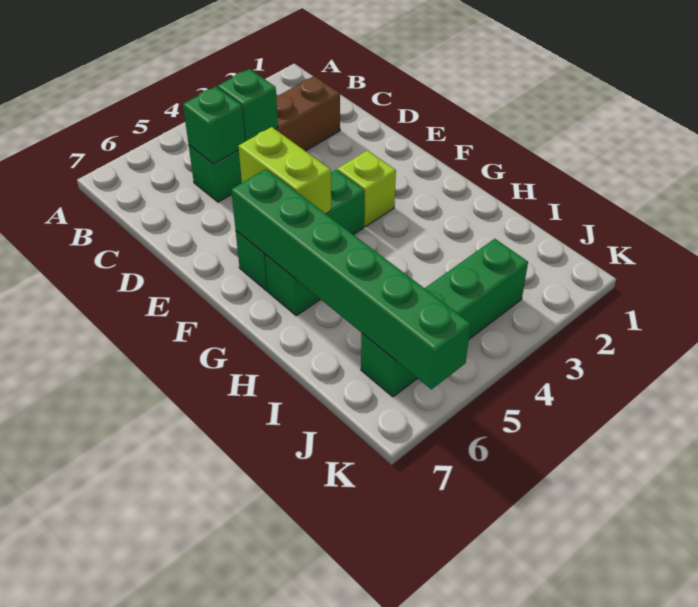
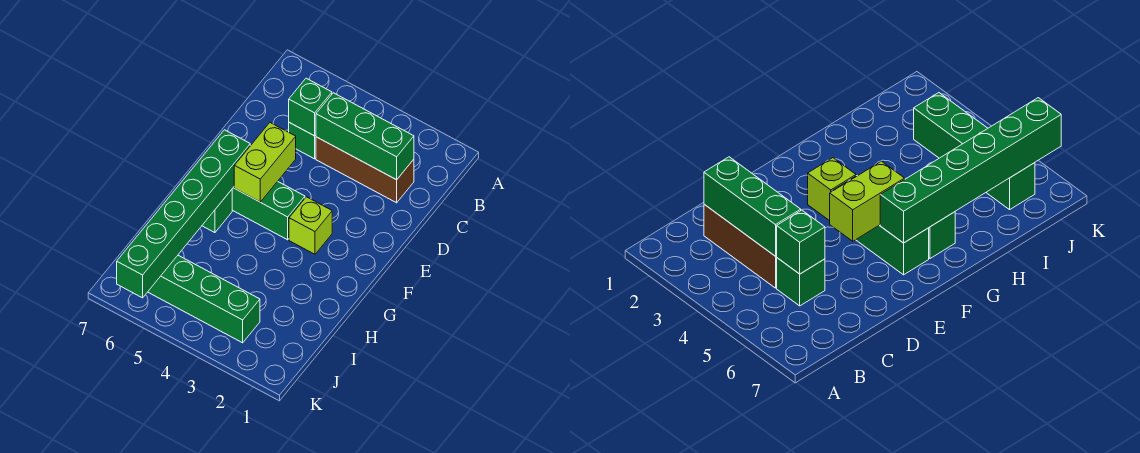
green brick C4 level 2 -> green brick C2:C4 level 2

